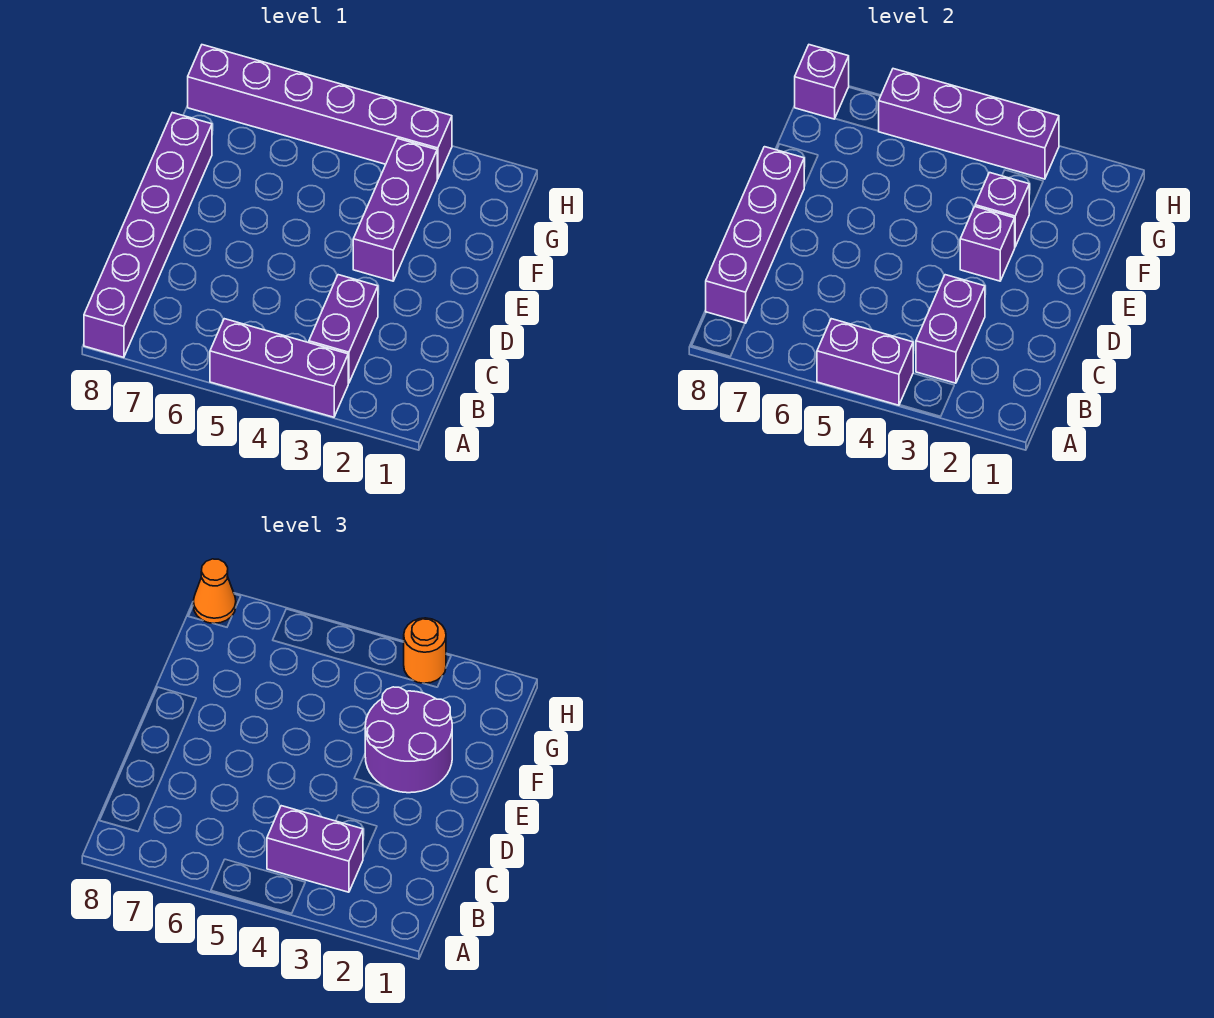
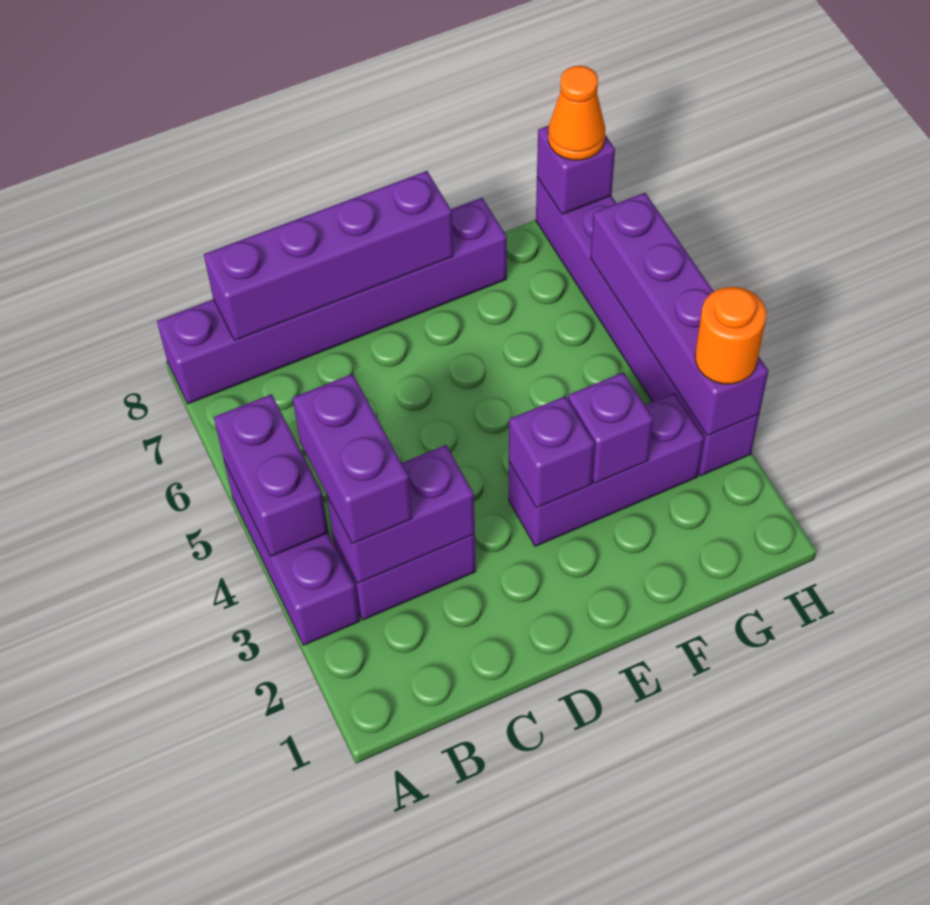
purple round brick E2:F3 level 3 -> none

